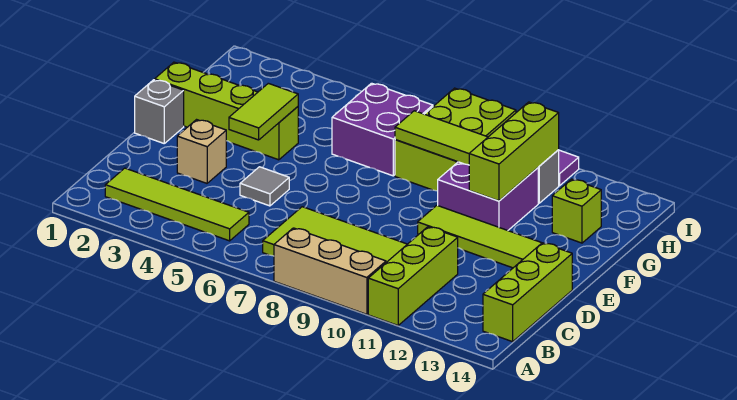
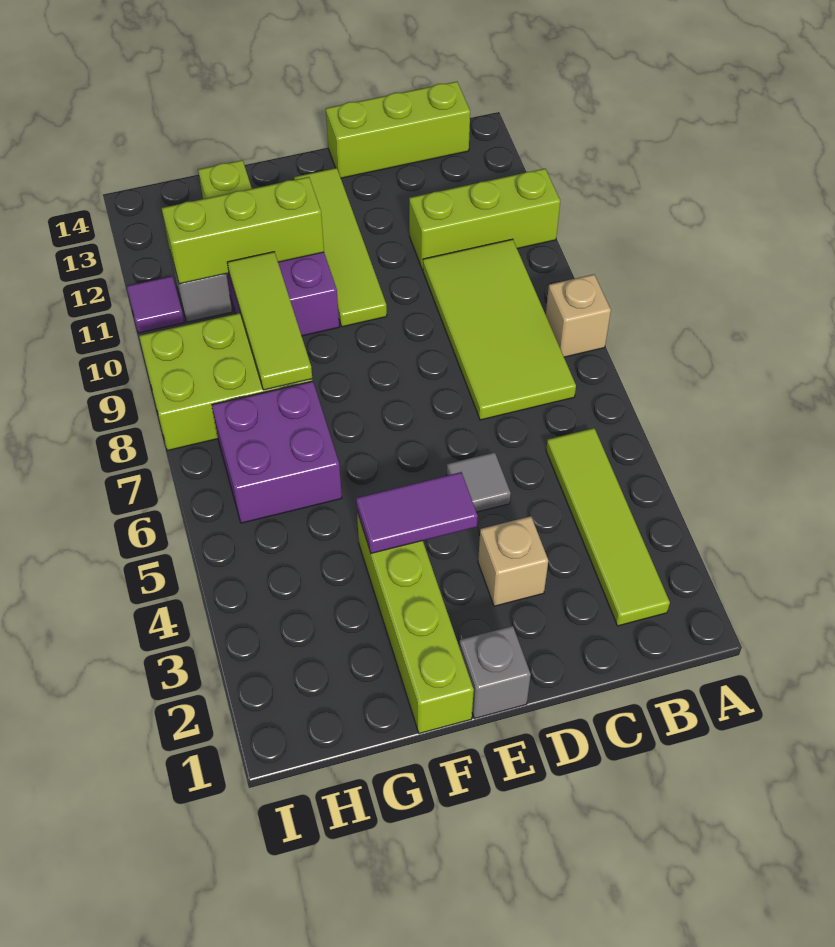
tan brick A8:A10 level 1 -> tan brick A8 level 1
lime tile E4:F4 level 2 -> purple tile E4:F4 level 2

